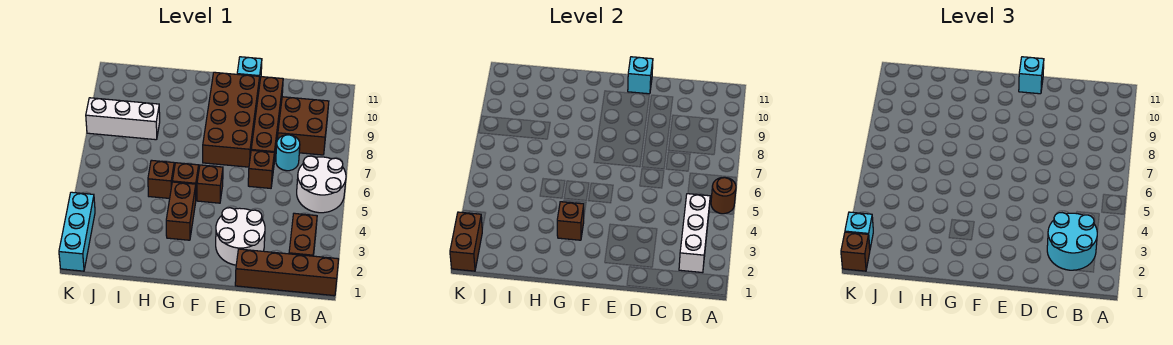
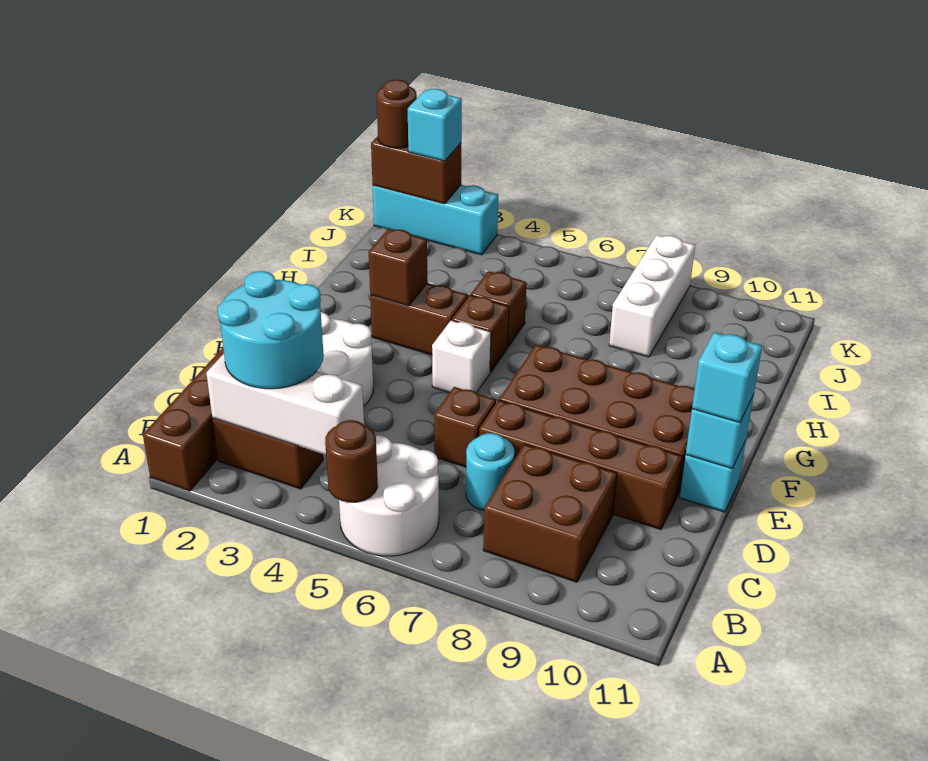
brown brick F5 level 1 -> white brick F5 level 1
brown brick K1 level 3 -> brown round brick K1 level 3

